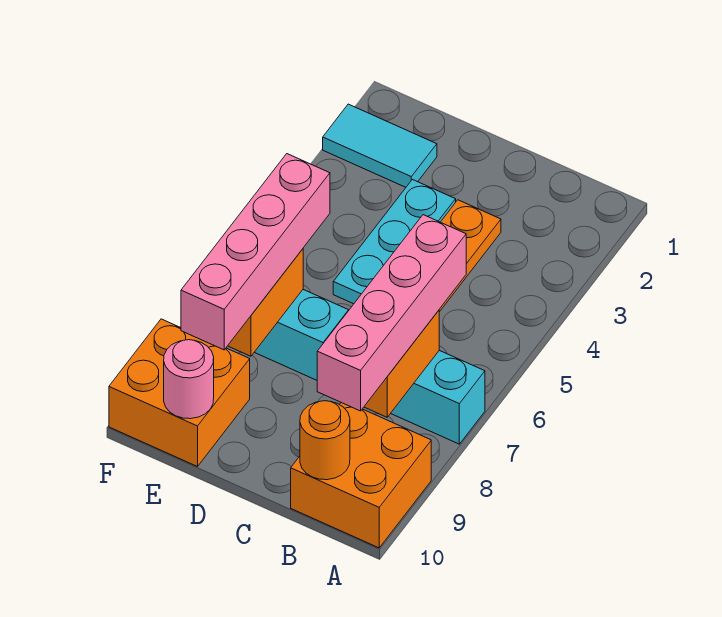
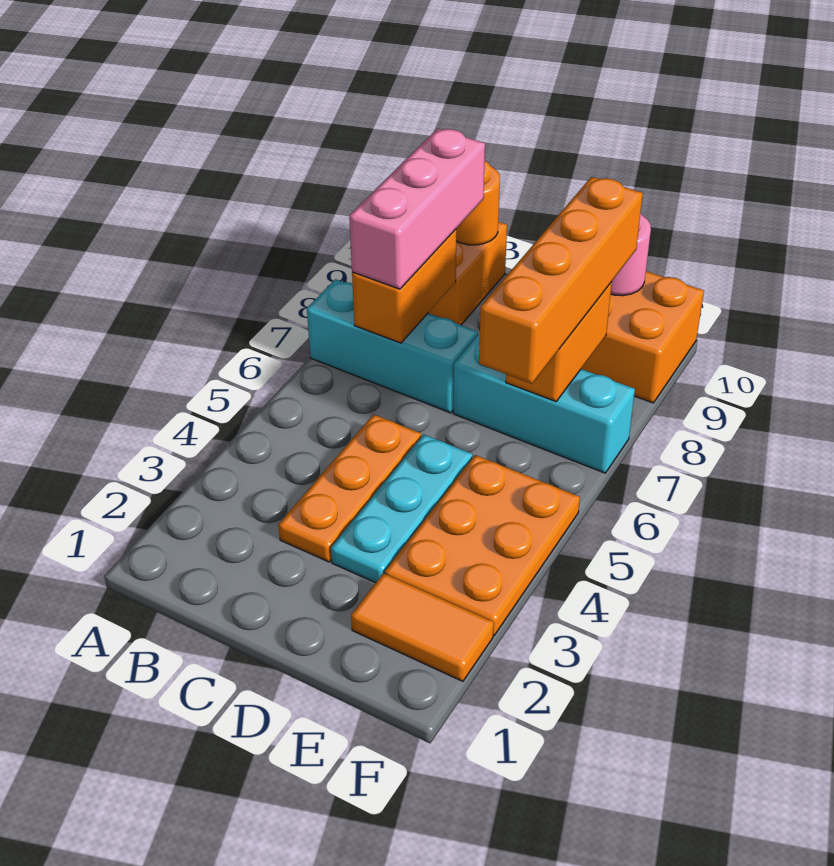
pink brick B6:B9 level 3 -> pink brick B7:B9 level 3
cyan tile E2:F2 level 1 -> orange tile E2:F2 level 1
none -> orange plate E3:F5 level 1
pink brick E6:E9 level 3 -> orange brick E6:E9 level 3

